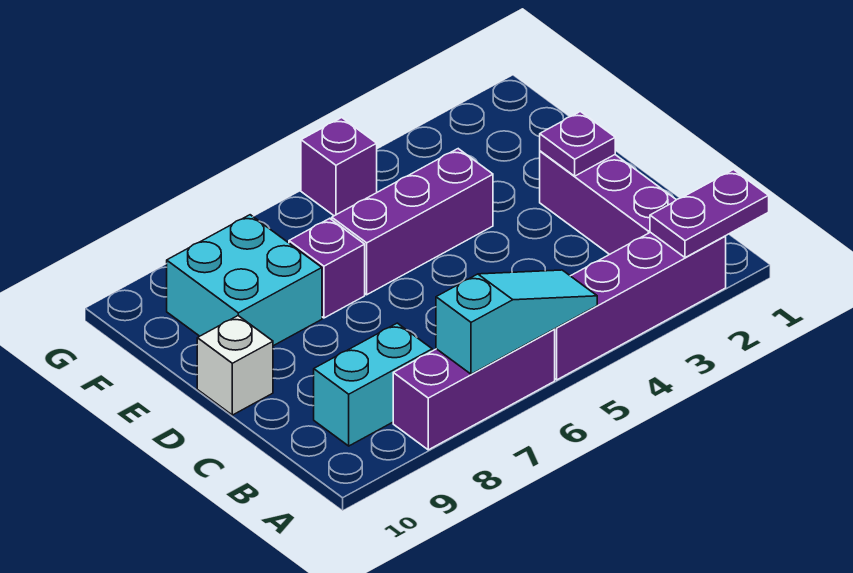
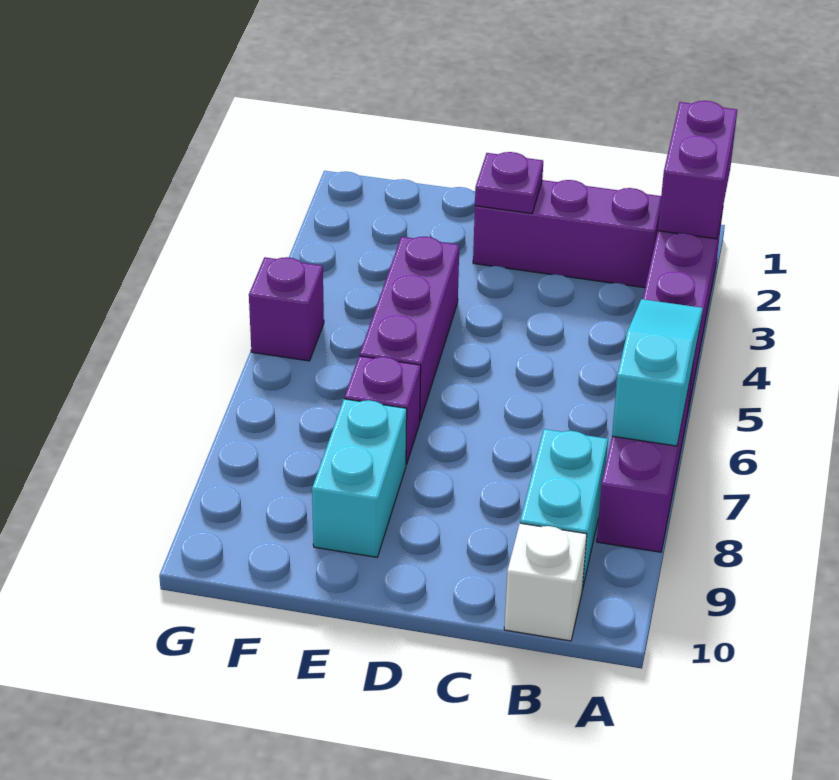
purple plate A1:A2 level 2 -> purple brick A1:A2 level 2
white brick D10 level 1 -> white brick B10 level 1
cyan brick E8:F9 level 1 -> cyan brick E8:E9 level 1

